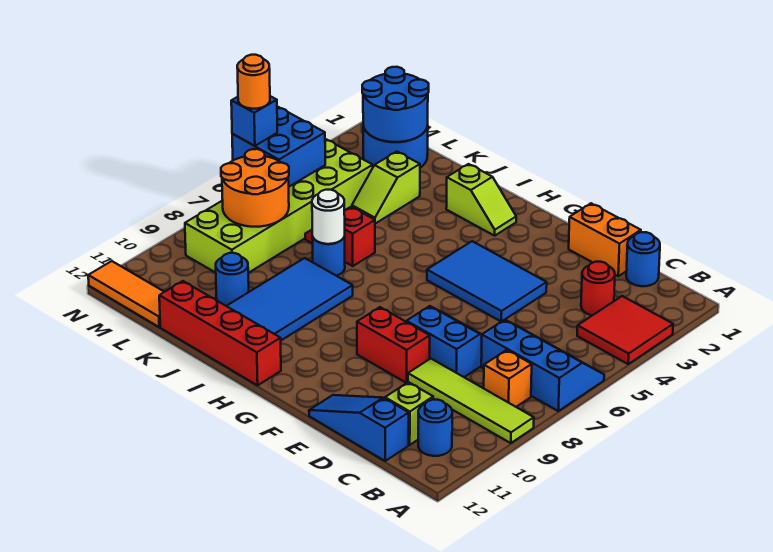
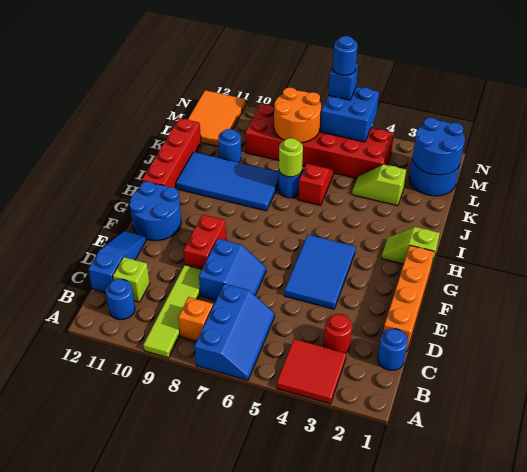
orange brick D1:E1 level 1 -> orange brick D1:G1 level 1
none -> blue round brick F11:G12 level 1
lime slope H2:I2 level 1 top I -> lime slope H1:H2 level 1 top 1
white round brick J7 level 2 -> lime round brick J7 level 2
lime brick L4:M9 level 1 -> red brick L4:M9 level 1
orange tile L12:N12 level 1 -> orange tile L11:N12 level 1
orange round brick N6 level 4 -> blue round brick N6 level 4

